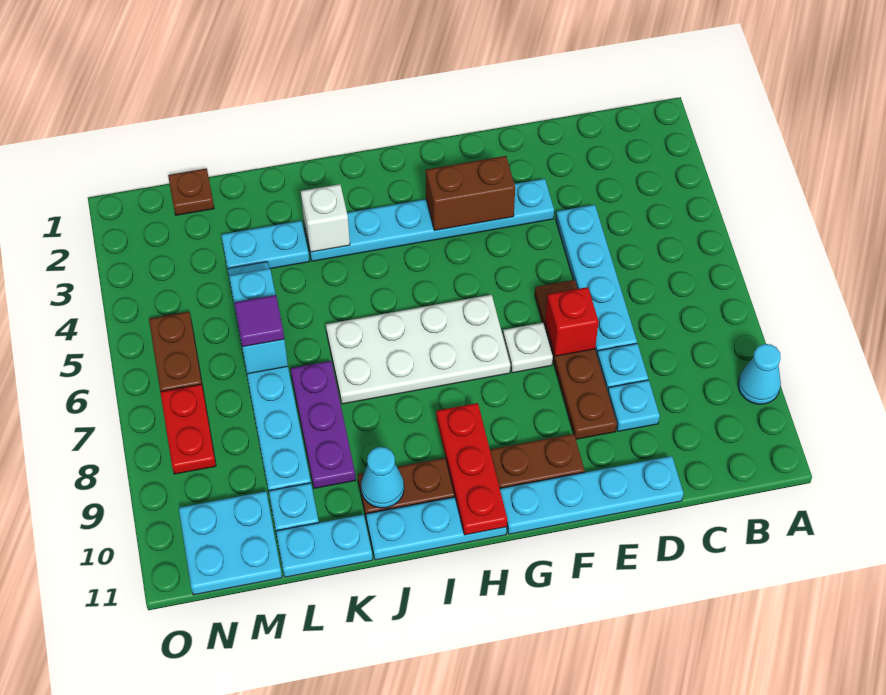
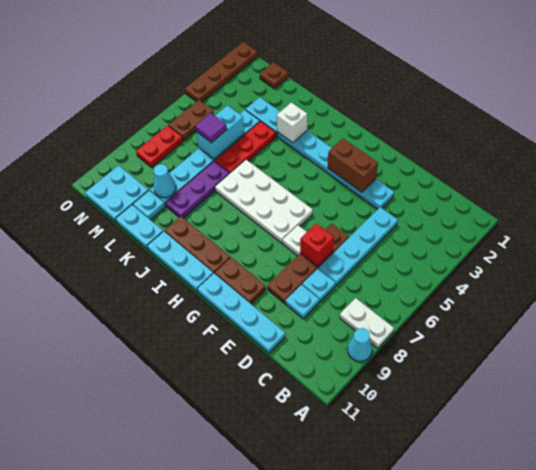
none -> white plate A8:B8 level 1
red plate H9:H11 level 2 -> red plate K4:K6 level 1
cyan cone J10 level 2 -> cyan cone L9 level 2
none -> brown plate O1:O4 level 1

